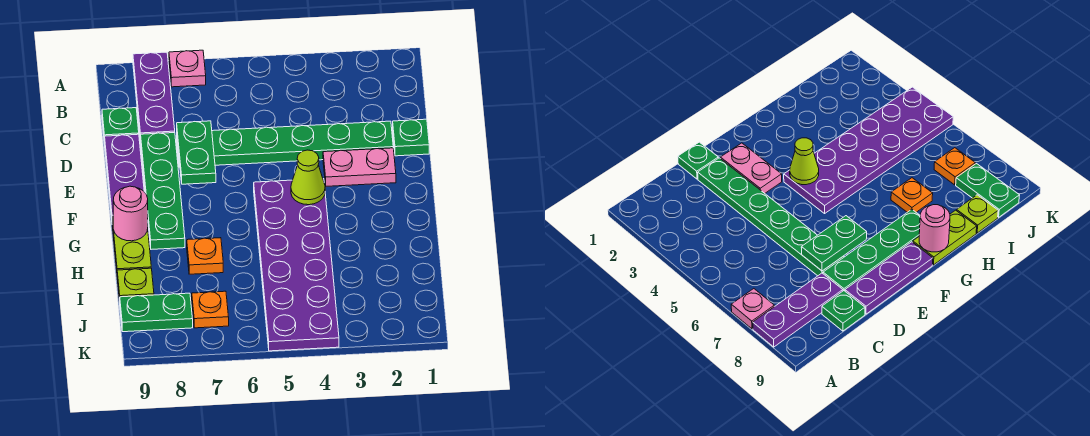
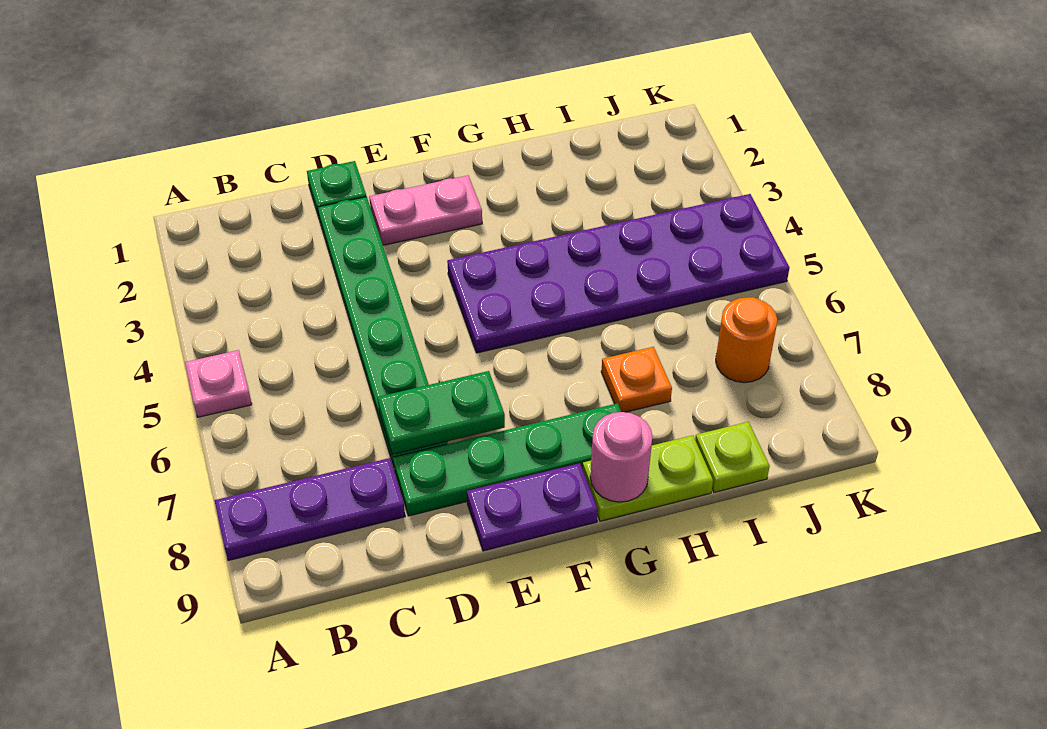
pink plate A7 level 1 -> pink plate A5 level 1
green plate C9 level 1 -> none
purple plate D9:F9 level 1 -> purple plate E9:F9 level 1
pink plate E2:E3 level 1 -> pink plate E2:F2 level 1
lime cone F4 level 2 -> none
orange plate J7 level 1 -> orange round brick J7 level 1
green plate J8:J9 level 1 -> none

